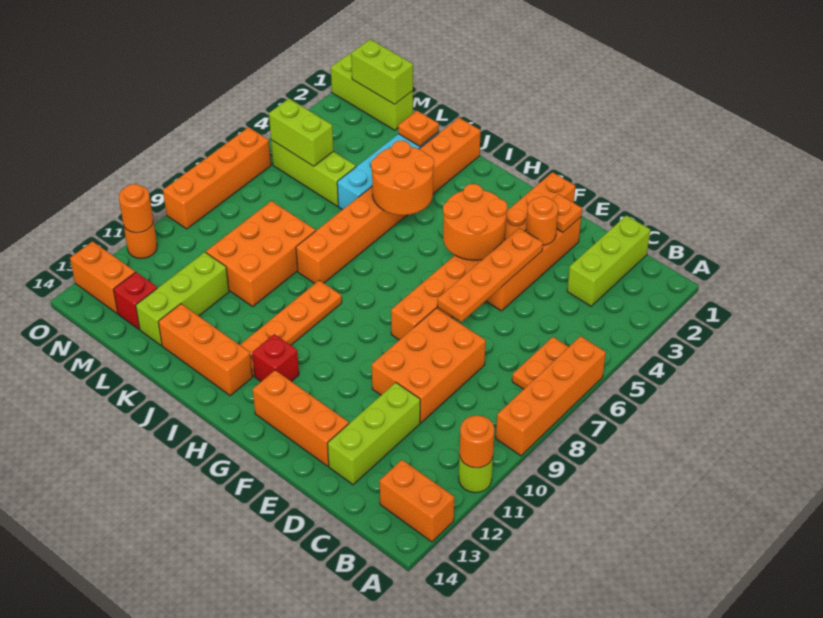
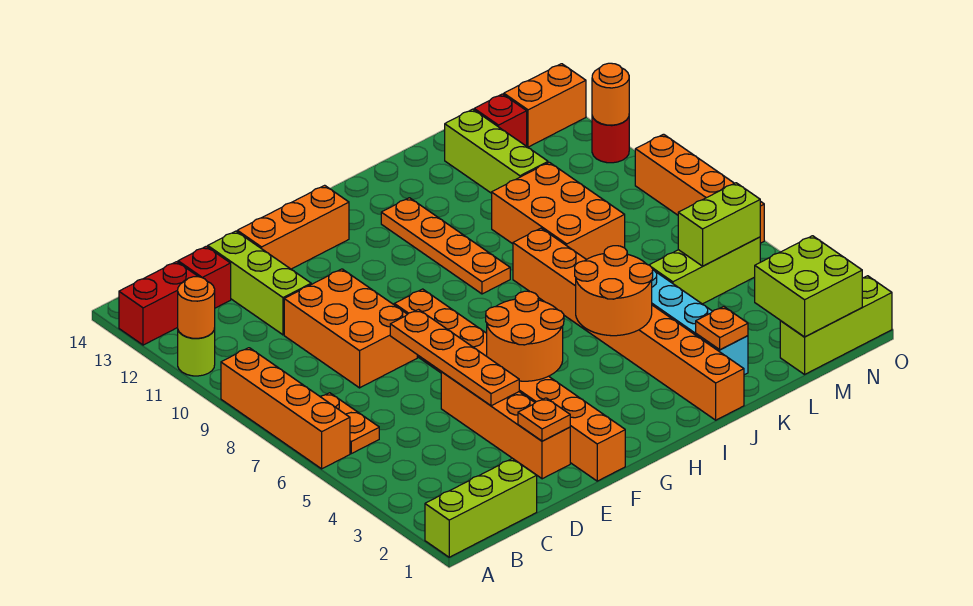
orange brick A13:B13 level 1 -> red brick A13:B13 level 1
lime brick C1:C3 level 1 -> lime brick A1:C1 level 1
orange round brick E3 level 2 -> none
red brick H12 level 1 -> red brick C13 level 1
orange brick I13:K13 level 1 -> none
lime brick M1:N1 level 2 -> lime brick M1:N2 level 2
orange round brick O11 level 1 -> red round brick O11 level 1

